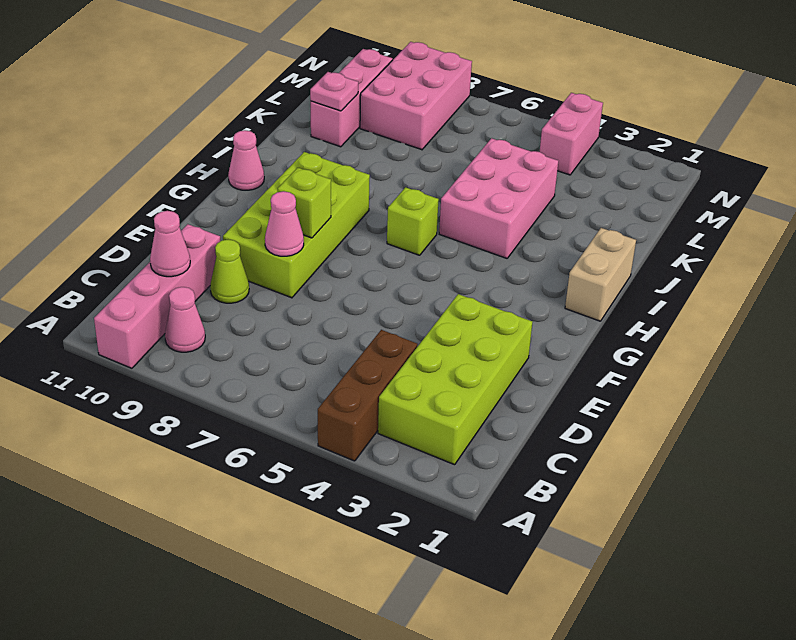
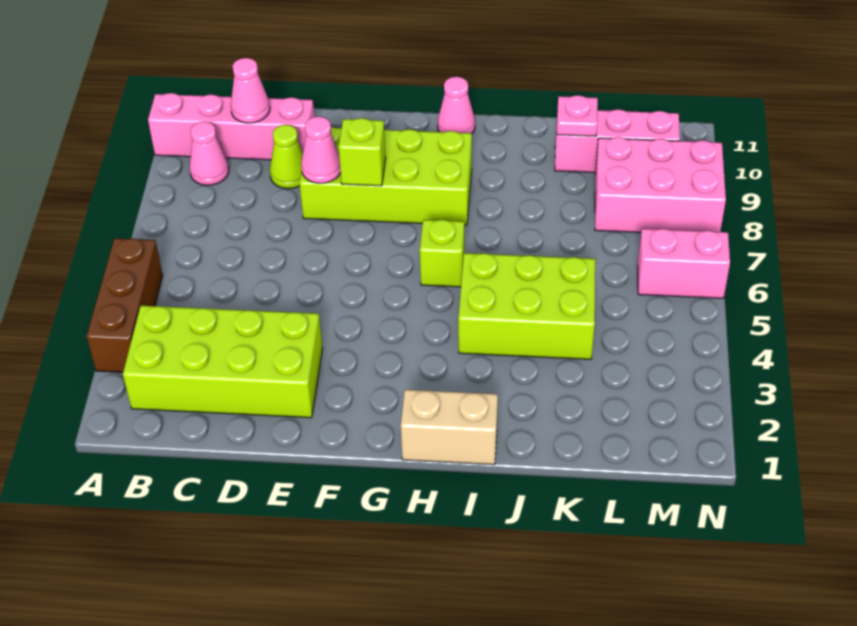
brown brick A4:C4 level 1 -> brown brick A3:A5 level 1
pink brick I4:K5 level 1 -> lime brick I4:K5 level 1
pink brick M4:N4 level 1 -> pink brick M6:N6 level 1

